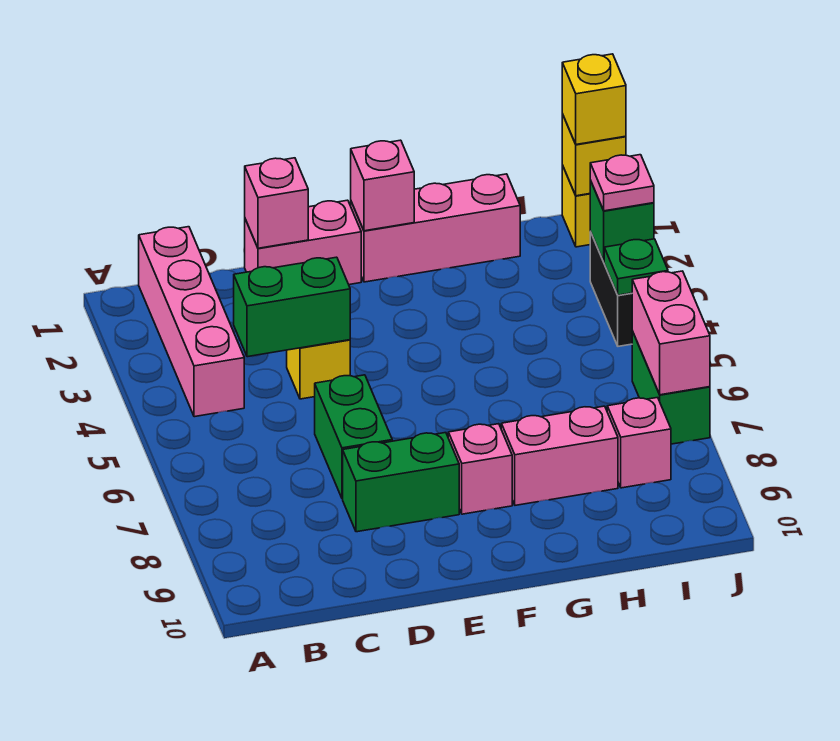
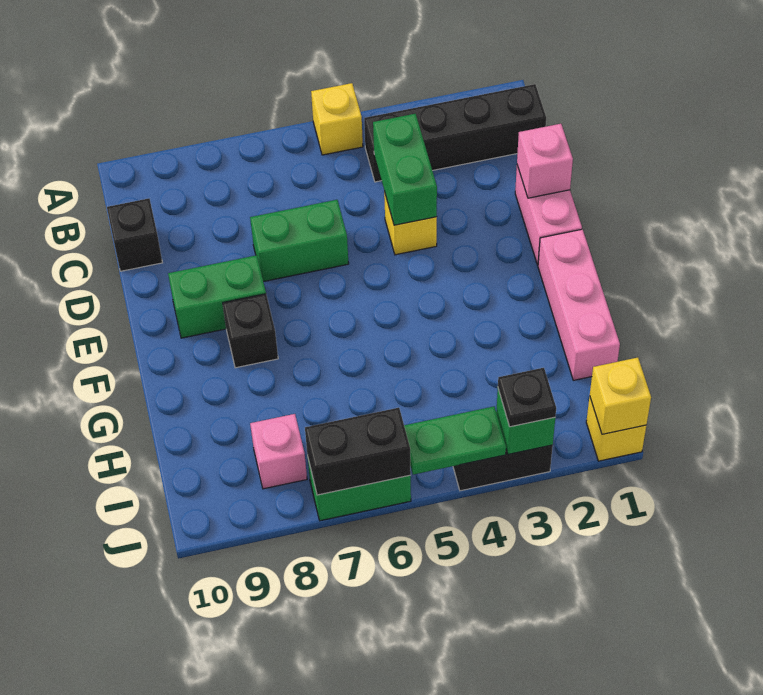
pink brick B1:B4 level 1 -> black brick B1:B4 level 1
none -> black brick C10 level 1
green brick D8:E8 level 1 -> green brick E8:E9 level 1
pink brick F1 level 2 -> none
pink brick F8 level 1 -> black brick F8 level 1
pink brick G8:H8 level 1 -> none
yellow brick J1 level 3 -> yellow brick A5 level 1
pink plate J3 level 3 -> black plate J3 level 3
green plate J4 level 2 -> green plate J4:J5 level 2
pink brick J6:J7 level 2 -> black brick J6:J7 level 2

